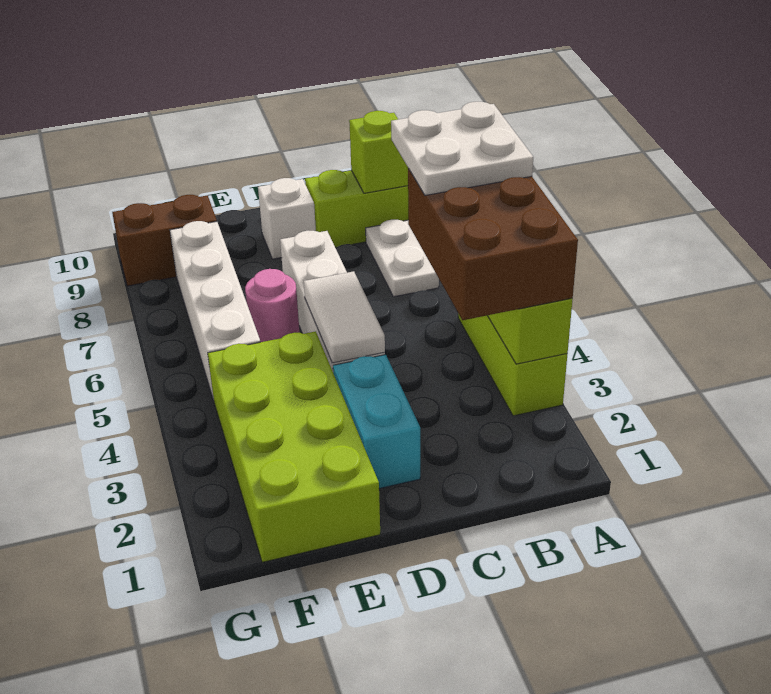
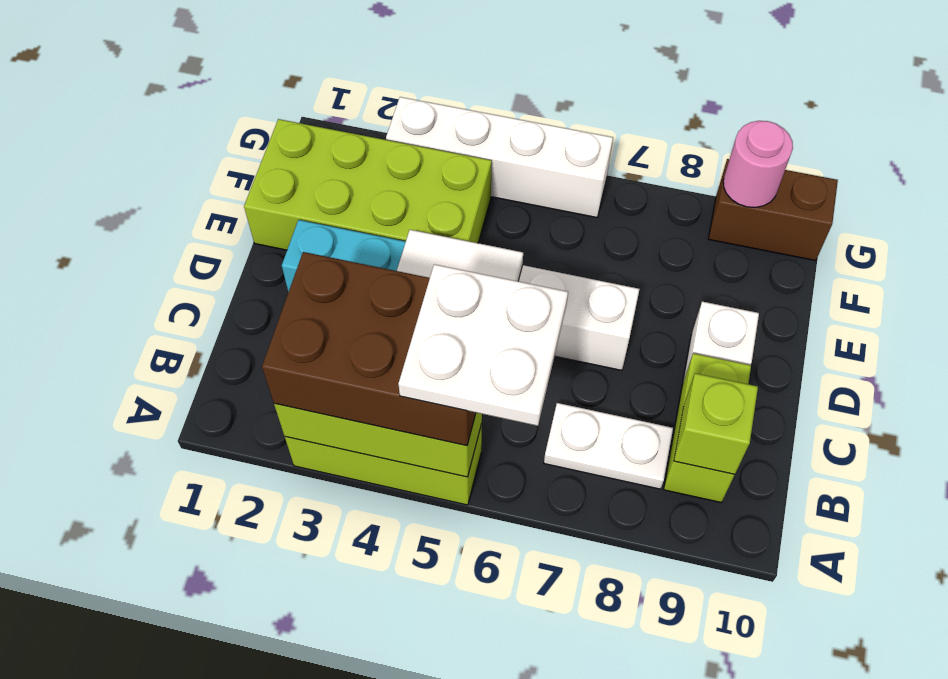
pink round brick E6 level 1 -> pink round brick G9 level 2
white brick F5:F8 level 1 -> white brick G3:G6 level 1
brown brick F9:G9 level 1 -> brown brick G9:G10 level 1

